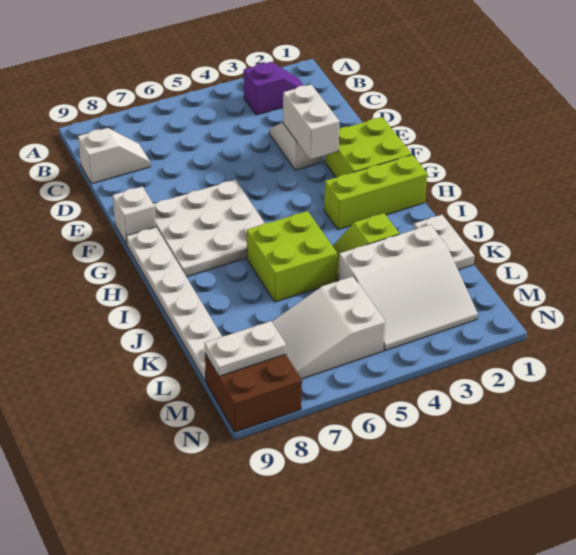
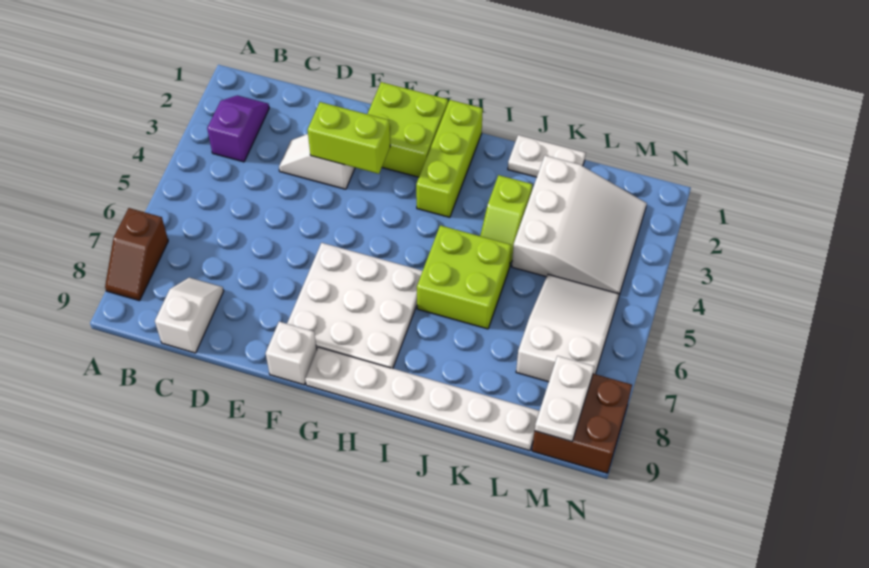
none -> brown slope A7:A8 level 1 top 7
white brick E3:F3 level 2 -> lime brick E3:F3 level 2
white slope L5:M7 level 1 top 5 -> white slope L5:M7 level 1 top 7

